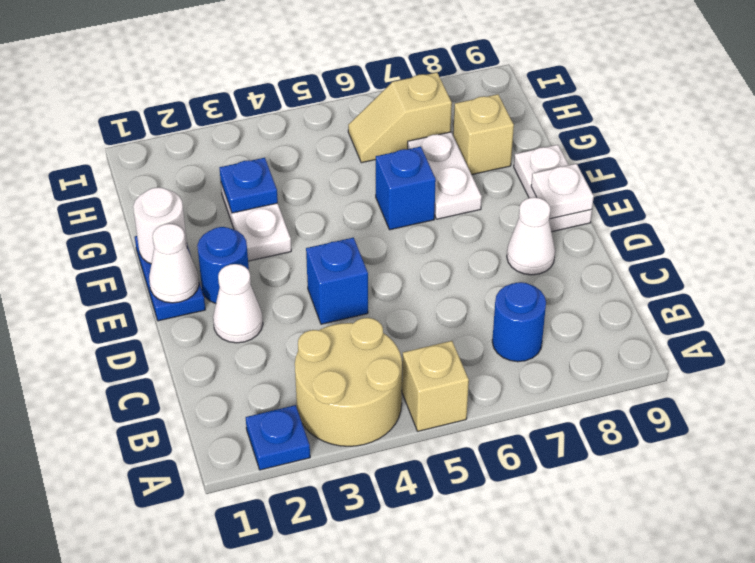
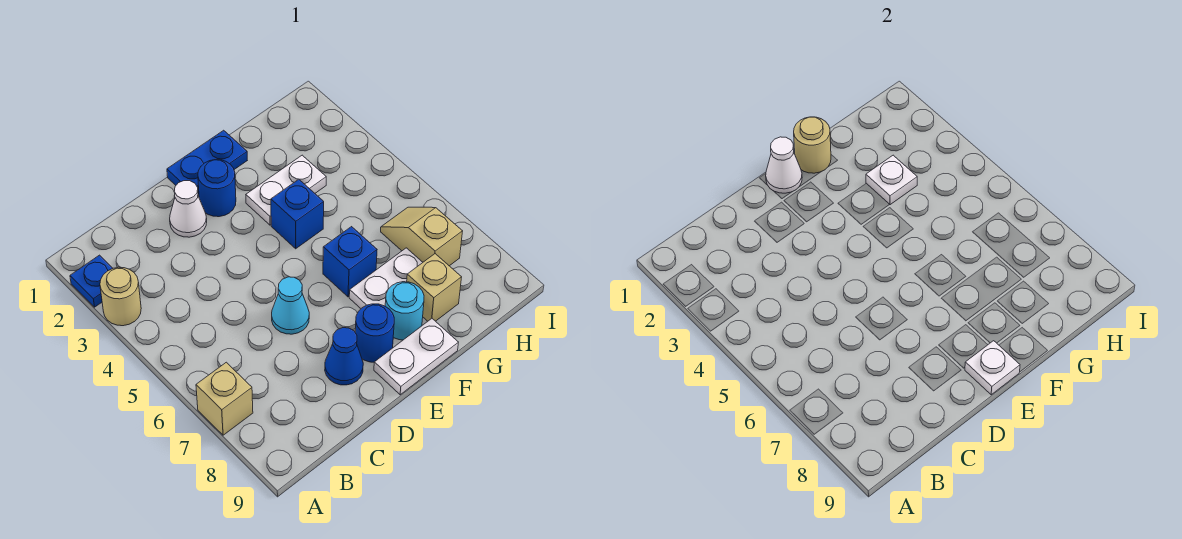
tan round brick A3:B4 level 1 -> tan round brick A3 level 1
tan brick A5 level 1 -> tan brick A7 level 1
blue round brick B7 level 1 -> blue round brick E8 level 1
blue brick D4 level 1 -> blue brick F4 level 1
none -> cyan cone D6 level 1
white cone D8 level 1 -> blue cone D8 level 1
white round brick F1 level 2 -> tan round brick F1 level 2
none -> cyan round brick F8 level 1
blue plate G3 level 2 -> white plate G3 level 2

